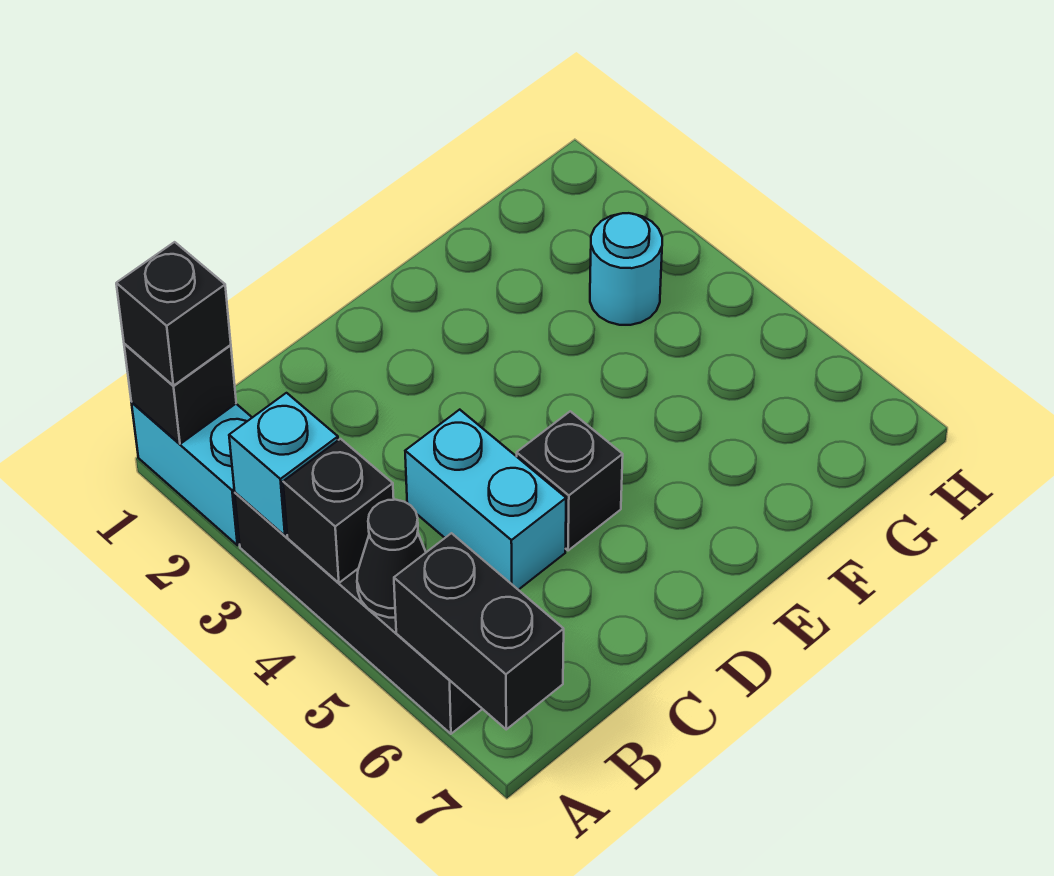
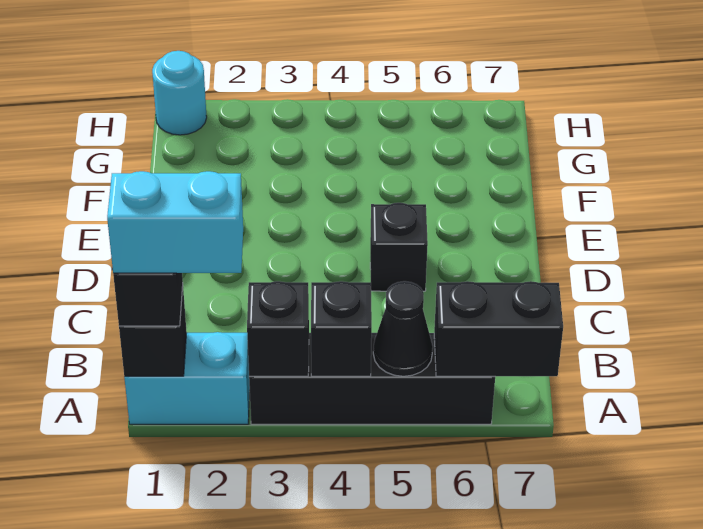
cyan brick A3 level 2 -> black brick A3 level 2
cyan brick C4:C5 level 1 -> cyan brick A1:A2 level 4
cyan round brick G3 level 1 -> cyan round brick H1 level 1

